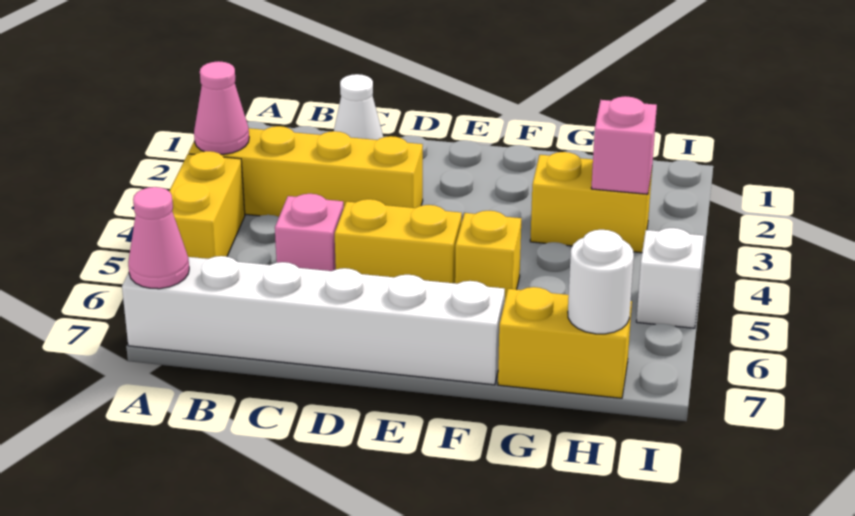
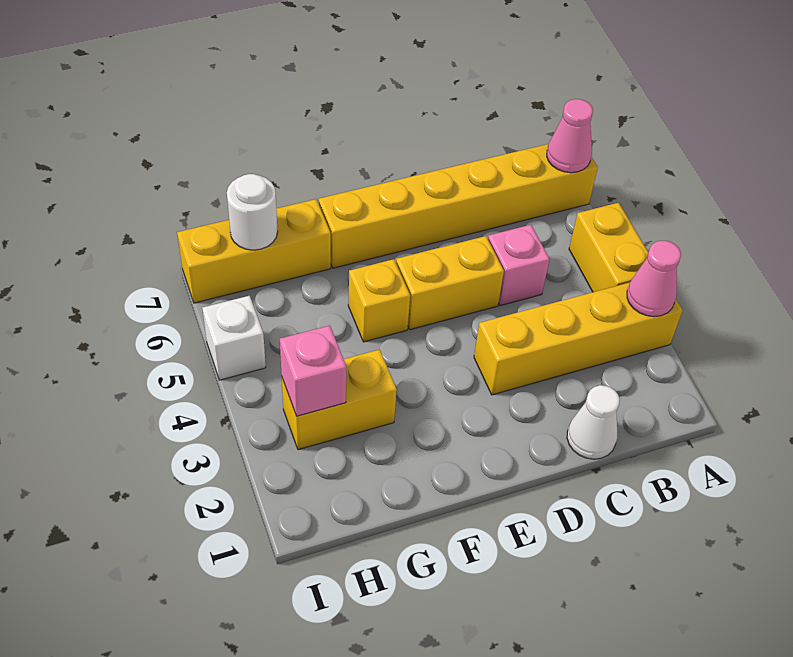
white brick A7:F7 level 1 -> yellow brick A7:F7 level 1
yellow brick G7:H7 level 1 -> yellow brick G7:I7 level 1

